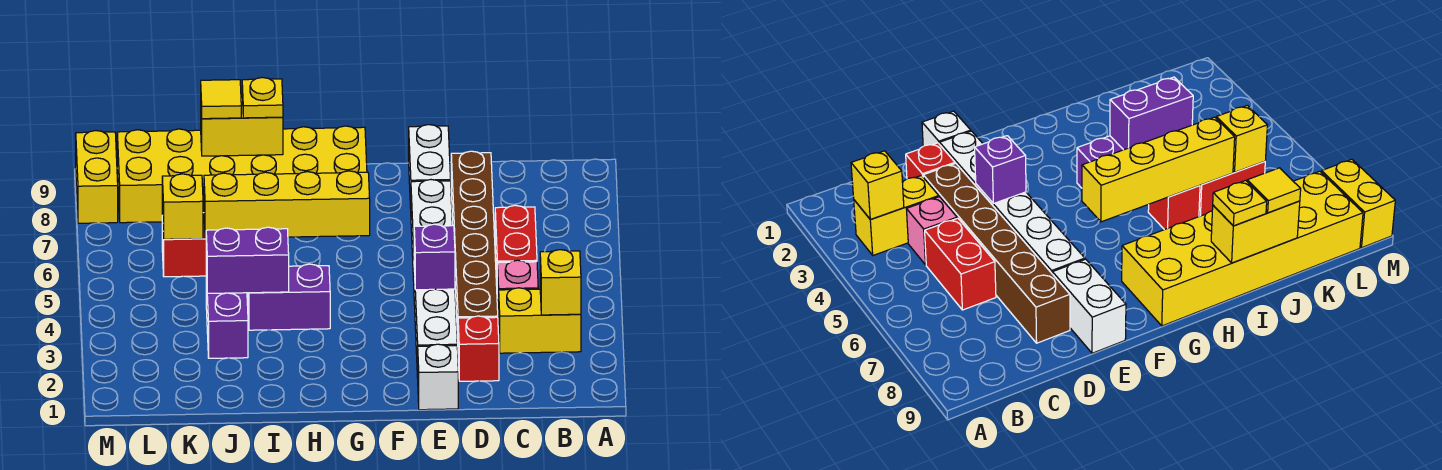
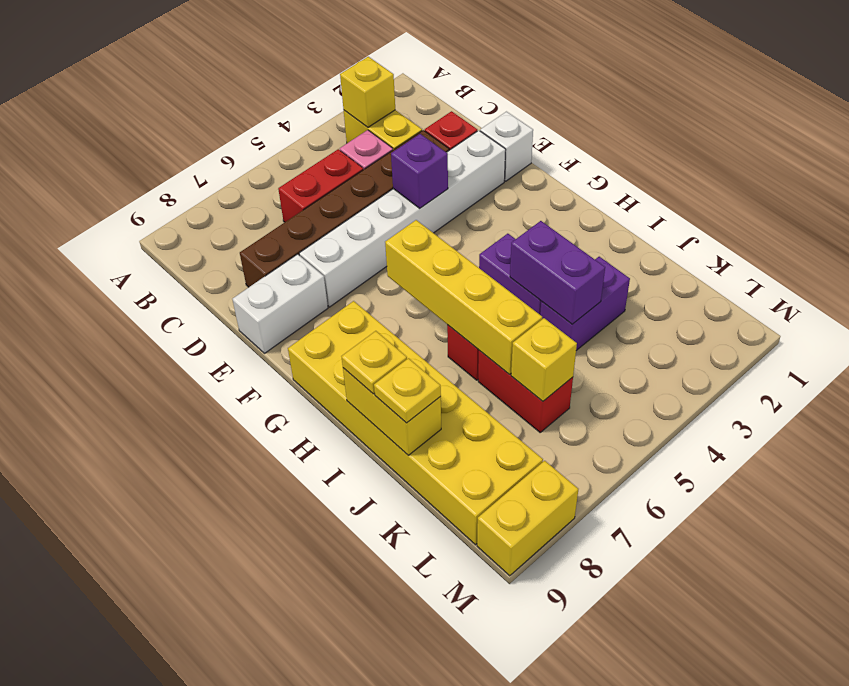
yellow tile J9 level 3 -> yellow plate J9 level 3

